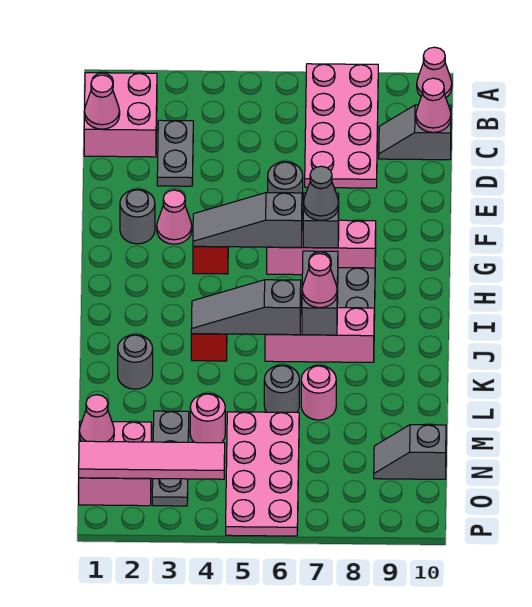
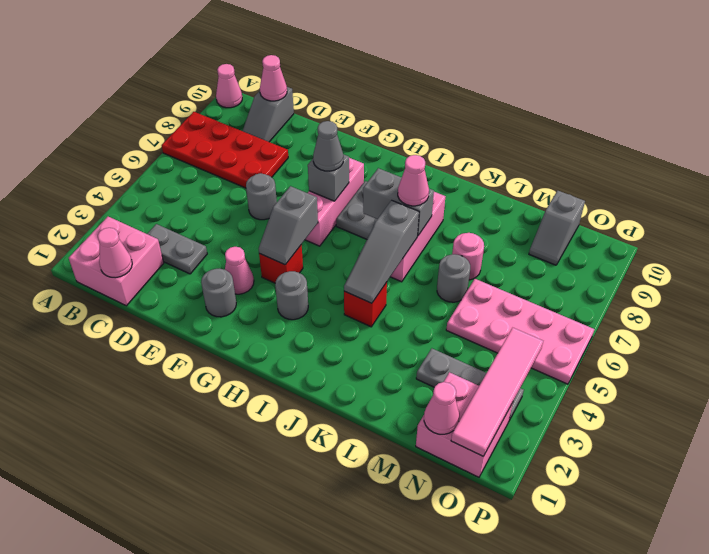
pink plate A7:D8 level 1 -> red plate A7:D8 level 1
grey slope G4:G6 level 2 top 6 -> grey slope G4:G5 level 2 top 5
grey round brick K2 level 1 -> grey round brick H3 level 1
pink round brick M4 level 1 -> none

